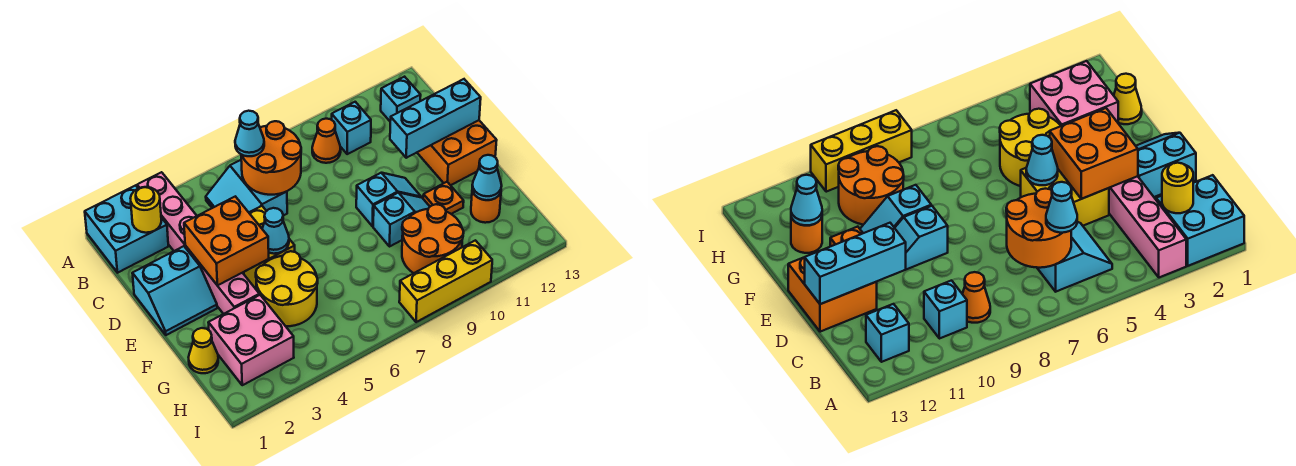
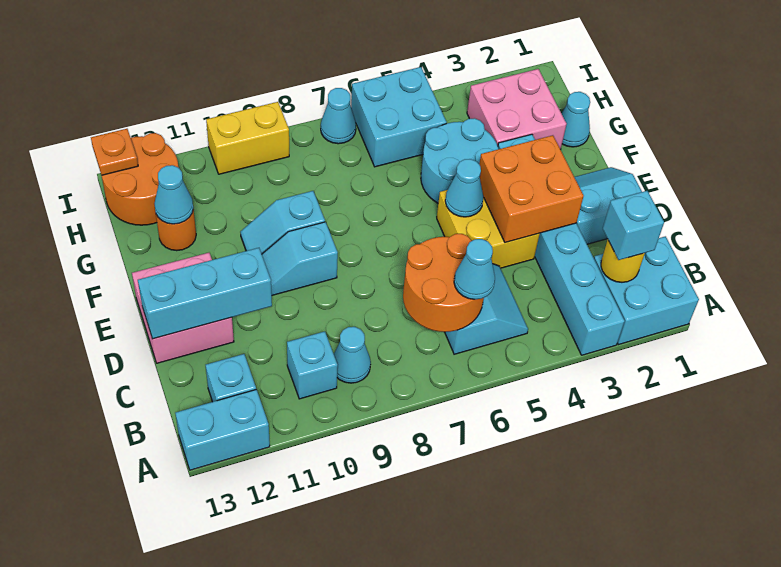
pink brick A3:F3 level 1 -> cyan brick A3:F3 level 1
none -> cyan brick A12:A13 level 1
none -> cyan brick B2 level 3
orange cone B9 level 1 -> cyan cone B9 level 1
orange brick D12:E13 level 1 -> pink brick D12:E13 level 1
yellow round brick F4:G5 level 1 -> cyan round brick F4:G5 level 1
orange plate F11 level 1 -> orange plate I13 level 2
yellow cone G1 level 1 -> cyan cone G1 level 1
orange round brick G9:H10 level 1 -> orange round brick H12:I13 level 1
none -> cyan brick H5:I6 level 1
none -> cyan cone I7 level 1
yellow brick I8:I10 level 1 -> yellow brick I9:I10 level 1

